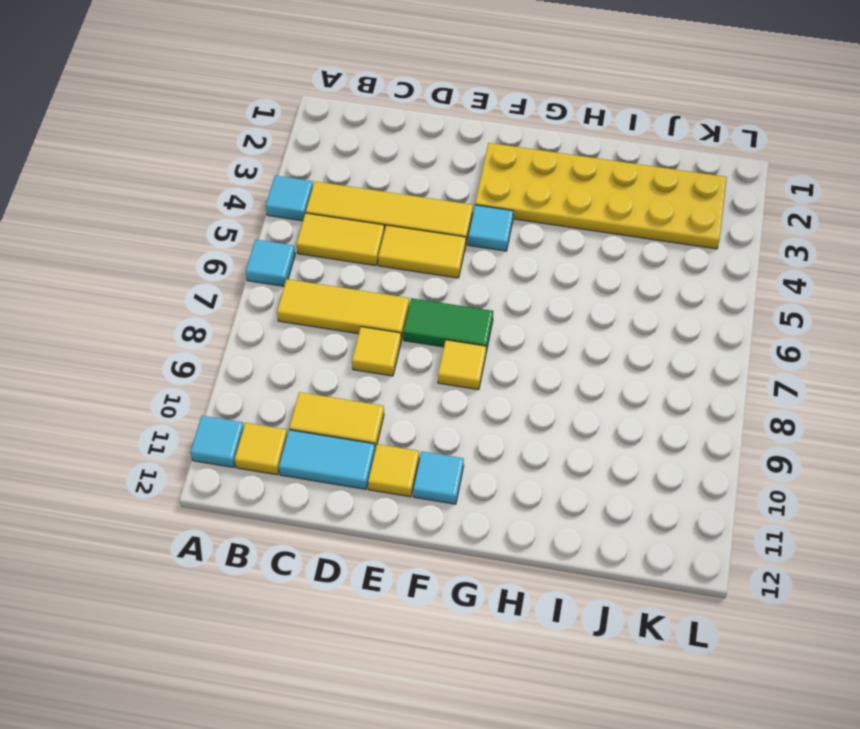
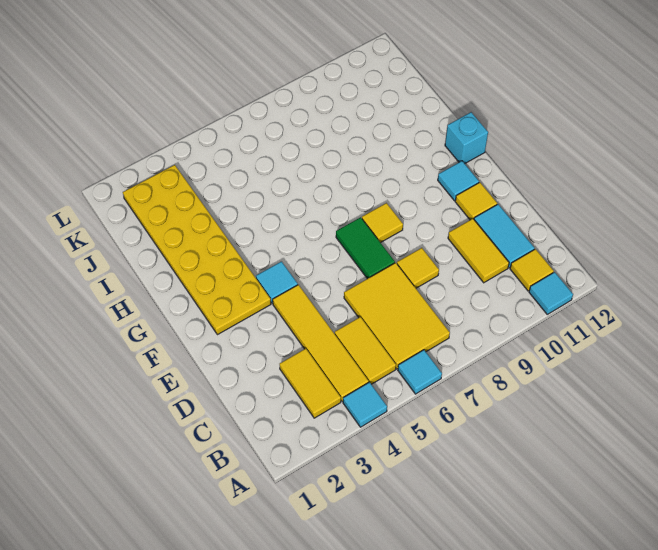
yellow tile B7:D7 level 1 -> yellow tile B6:D7 level 1
yellow tile D5:E5 level 1 -> yellow tile B3:C3 level 1
none -> cyan brick G12 level 1

